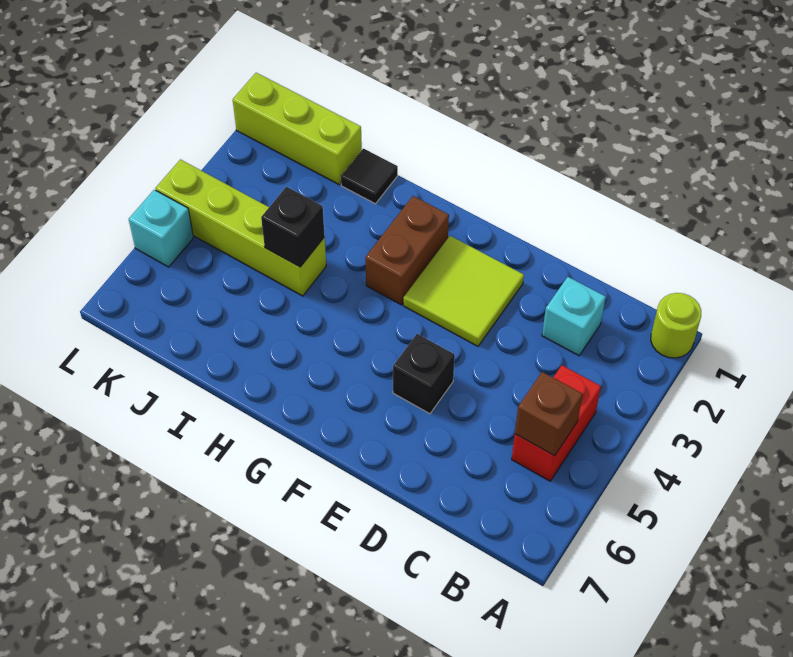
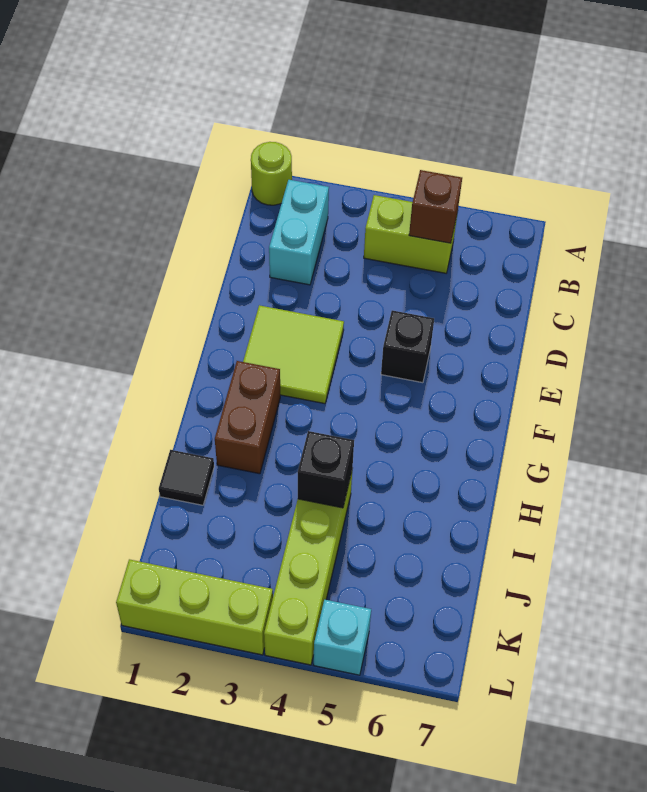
red brick B4:B5 level 1 -> lime brick B4:B5 level 1
cyan brick C2 level 1 -> cyan brick B2:C2 level 1
brown brick G2:G3 level 1 -> brown brick G2:H2 level 1
lime brick J1:L1 level 1 -> lime brick L1:L3 level 1

